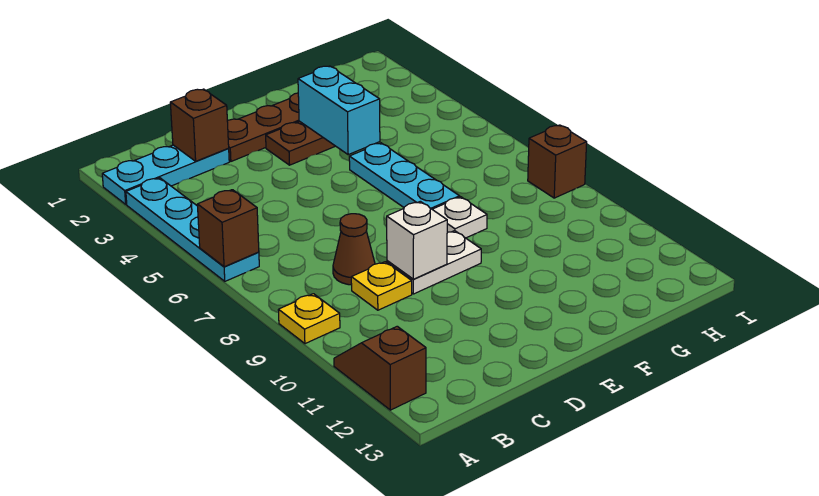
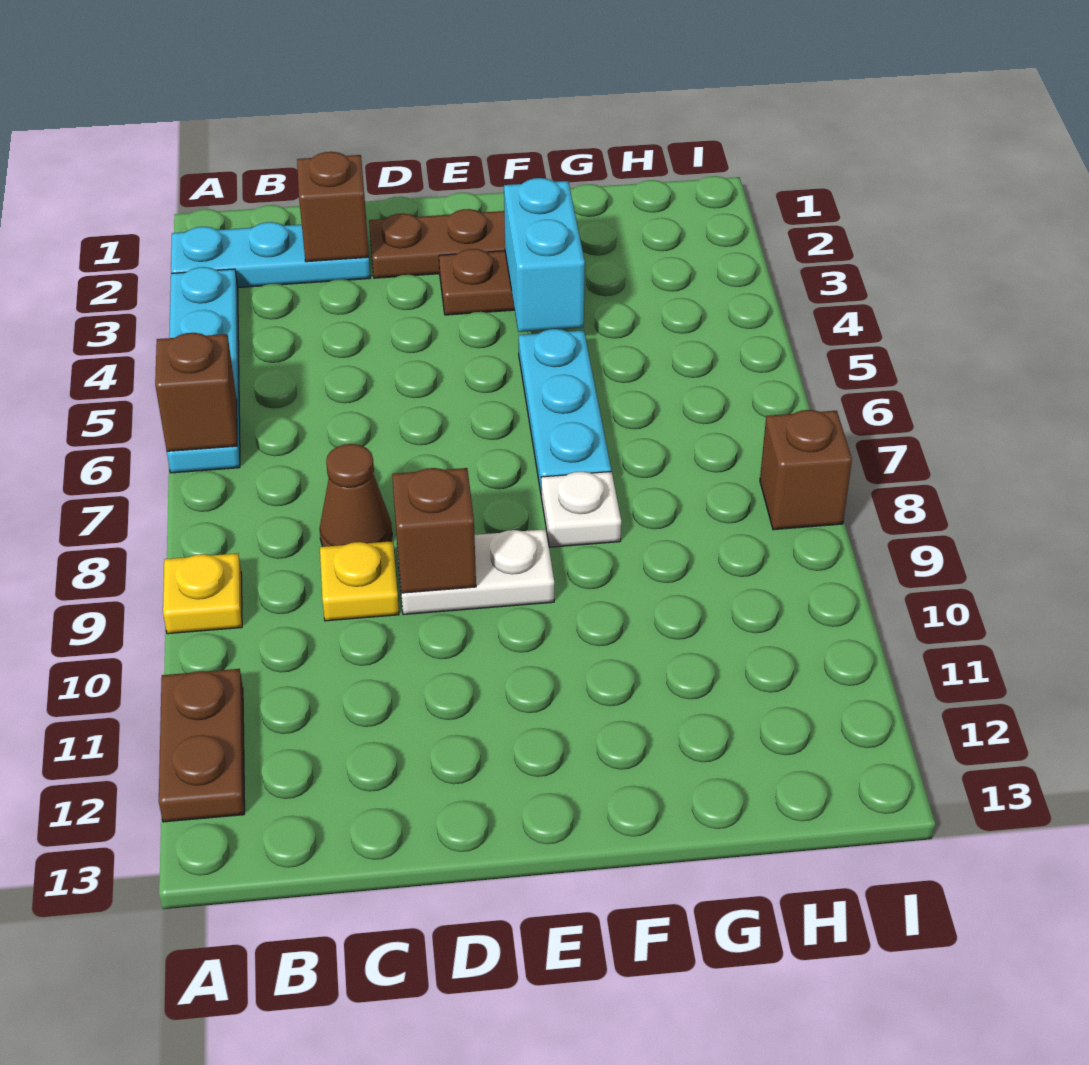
brown slope A11:A12 level 1 top 12 -> brown plate A11:A12 level 1
white brick D9 level 2 -> brown brick D9 level 2

